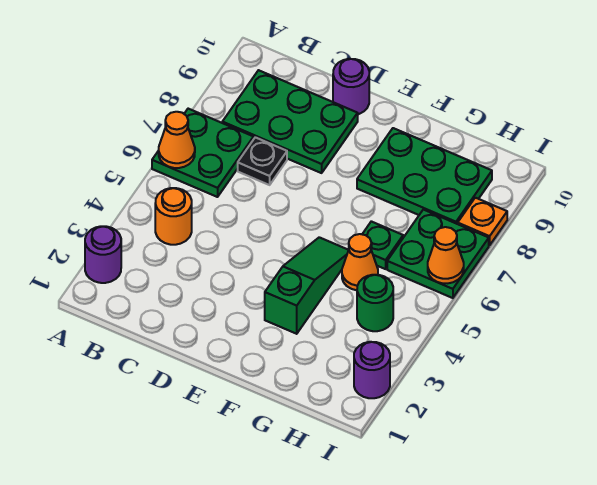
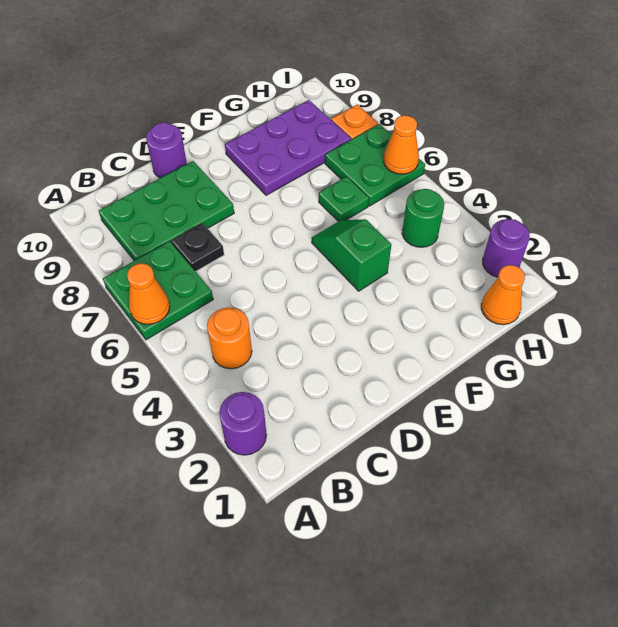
green slope F3:F5 level 1 top 3 -> green slope F4:F5 level 1 top 4
green plate F8:H9 level 1 -> purple plate F8:H9 level 1
orange cone G5 level 1 -> orange cone H1 level 1

